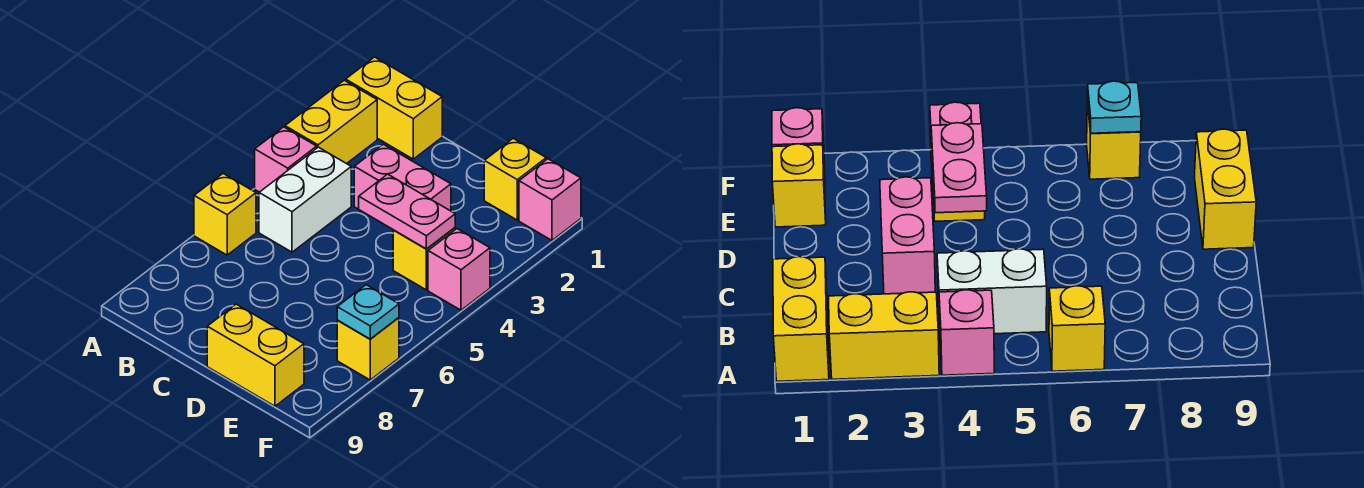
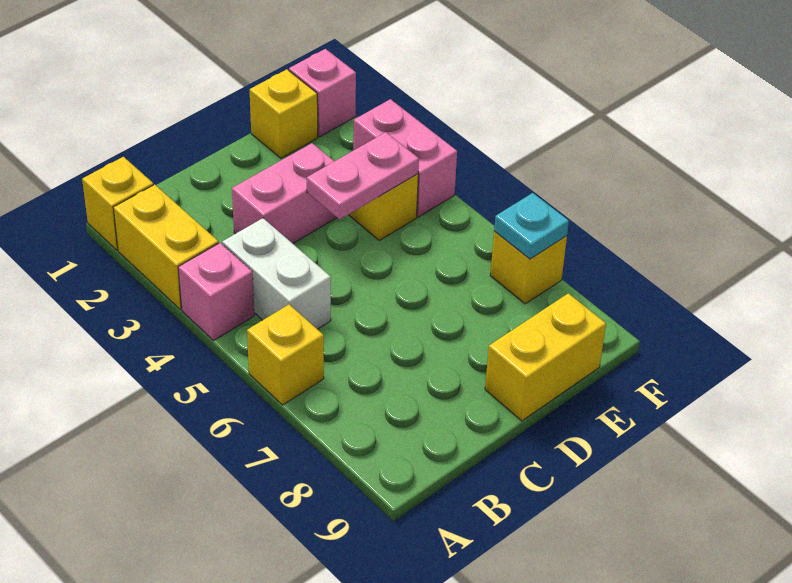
yellow brick A1:B1 level 1 -> yellow brick A1 level 1
pink brick F4 level 1 -> pink brick F3:F4 level 1

